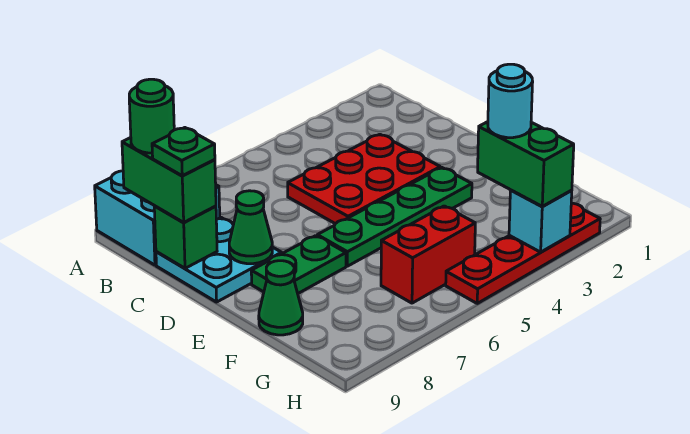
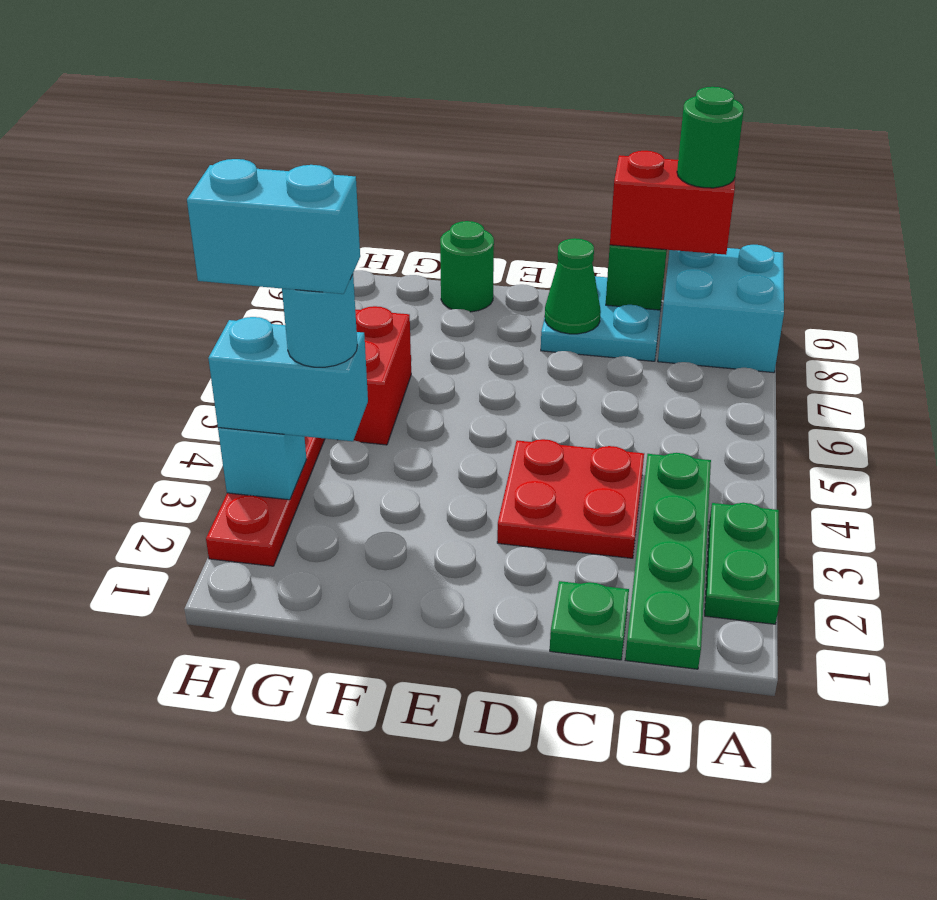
green brick B9:C9 level 3 -> red brick B9:C9 level 3
red plate C3:D5 level 1 -> red plate C3:D4 level 1
green plate C9 level 4 -> green plate C1 level 1
green plate E3:E6 level 1 -> green plate B1:B4 level 1
green plate E7:E8 level 1 -> green plate A2:A3 level 1
green cone F9 level 1 -> green round brick F9 level 1
green brick G3:H3 level 3 -> cyan brick G3:H3 level 3
none -> cyan brick G3:H3 level 5

